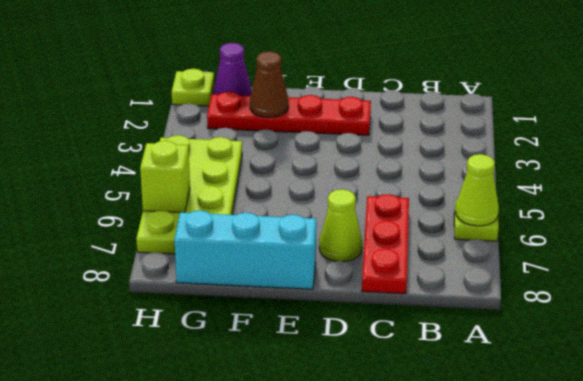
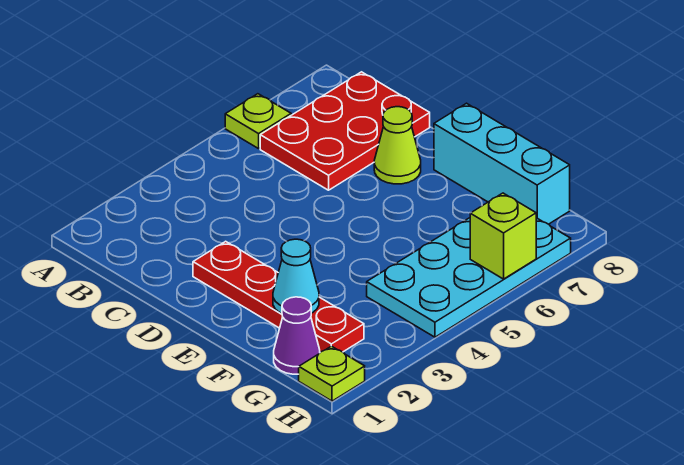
lime cone A6 level 2 -> none
red plate C6:C8 level 1 -> red plate B6:C8 level 1
brown cone F2 level 2 -> cyan cone F2 level 2
lime plate G4:H7 level 1 -> cyan plate G4:H7 level 1

